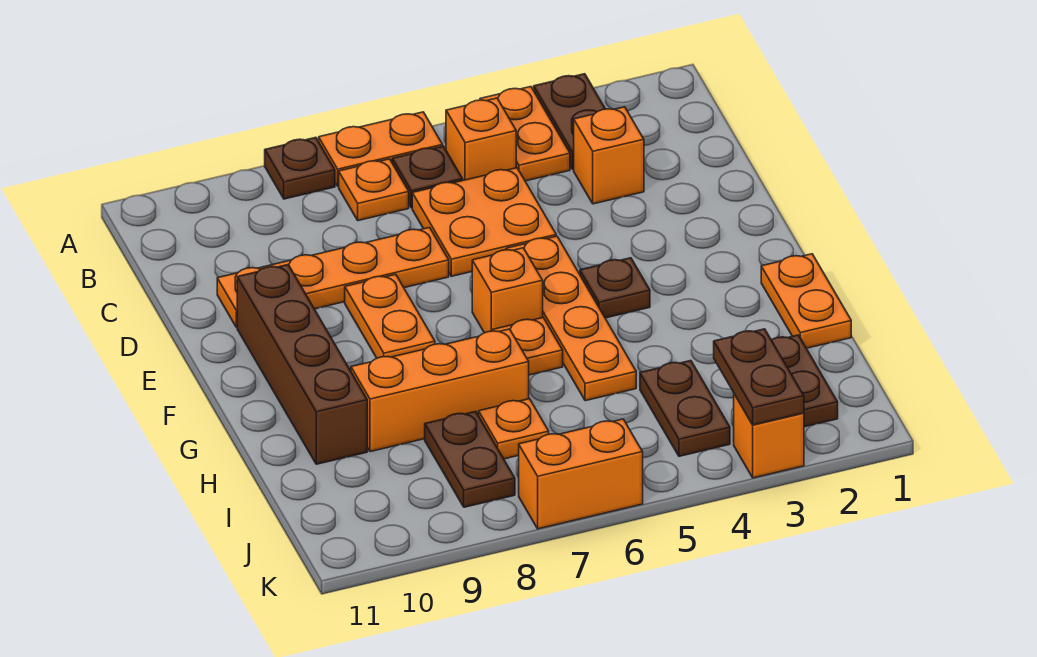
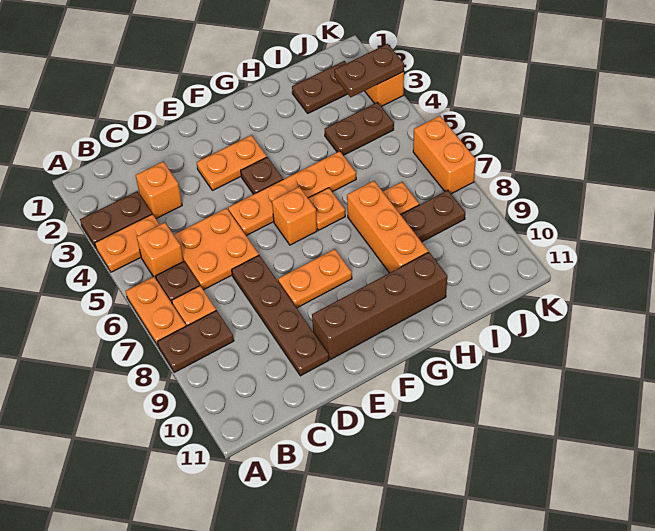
brown plate A8 level 1 -> brown plate A8:B8 level 1
orange plate D7:D10 level 1 -> brown plate D7:D10 level 1
orange plate G1:H1 level 1 -> orange plate E3:F3 level 1

